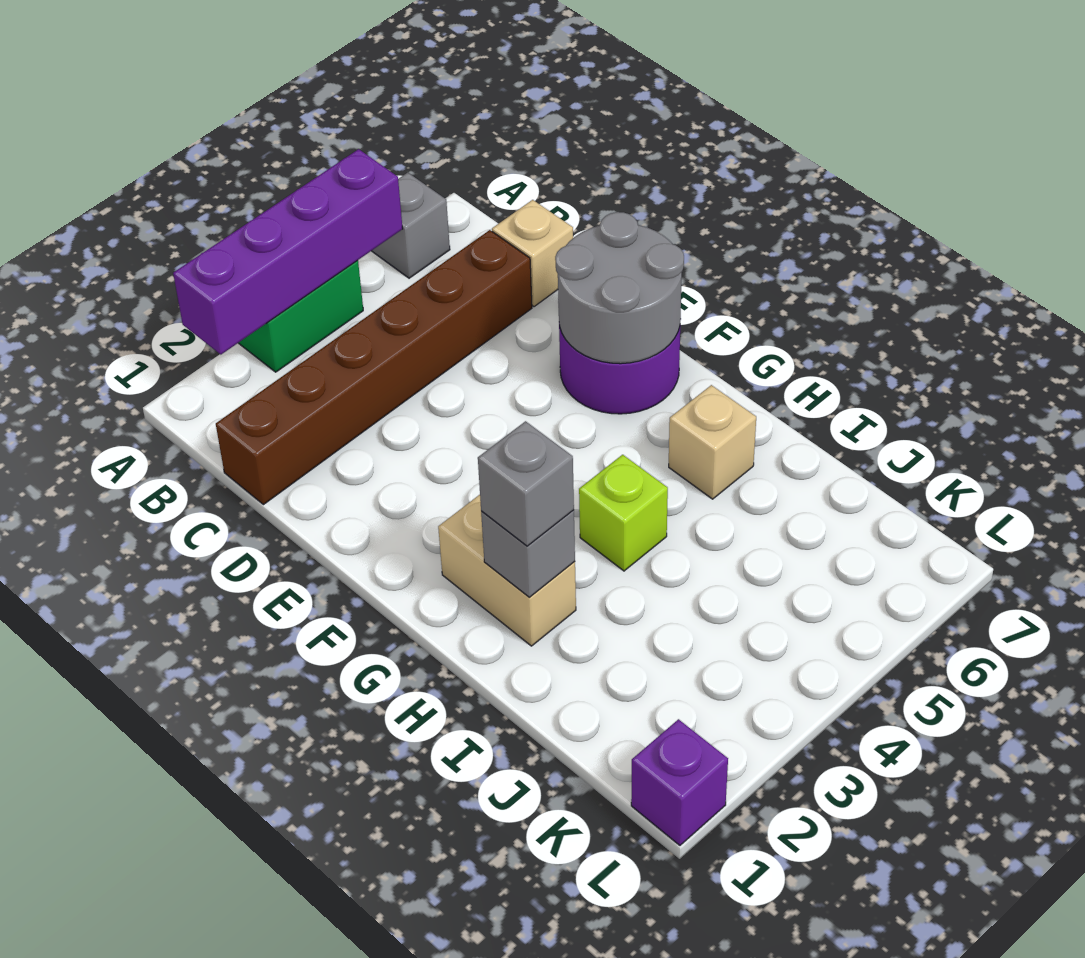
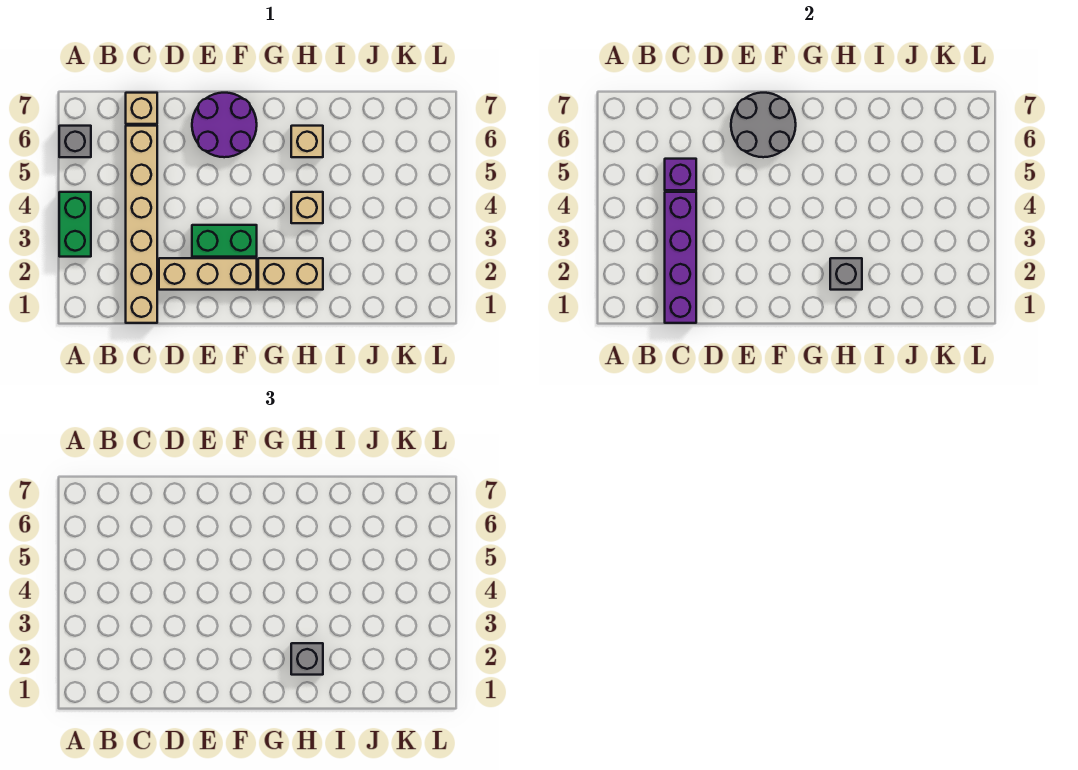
purple brick A2:A5 level 2 -> purple brick C1:C4 level 2
brown brick C1:C6 level 1 -> tan brick C1:C6 level 1
none -> tan brick D2:F2 level 1
none -> green brick E3:F3 level 1
lime brick H4 level 1 -> tan brick H4 level 1
purple brick L1 level 1 -> purple brick C5 level 2

